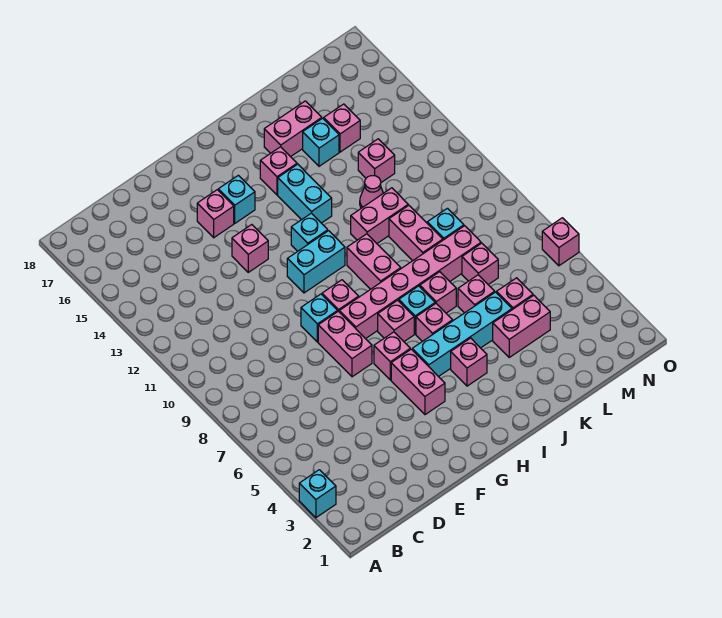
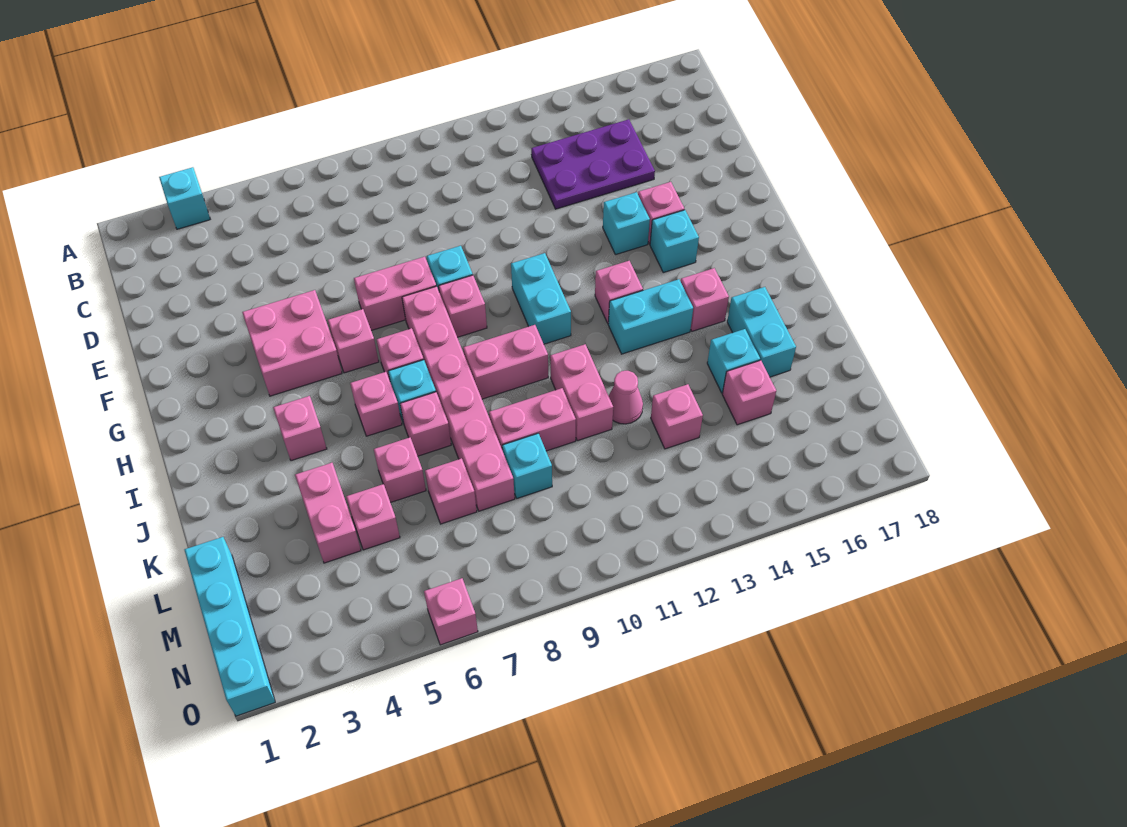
none -> purple plate C13:D15 level 1
pink brick F13 level 1 -> pink brick H13 level 1
pink brick G4:G5 level 1 -> pink brick F4:G5 level 1
cyan brick H5:K5 level 1 -> cyan brick L1:O1 level 1
cyan brick H12 level 1 -> cyan brick F14 level 1
pink brick J16:K16 level 1 -> cyan brick J16:K16 level 1

